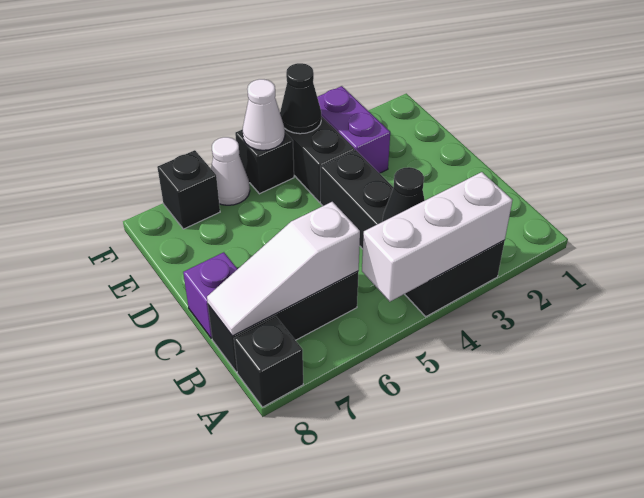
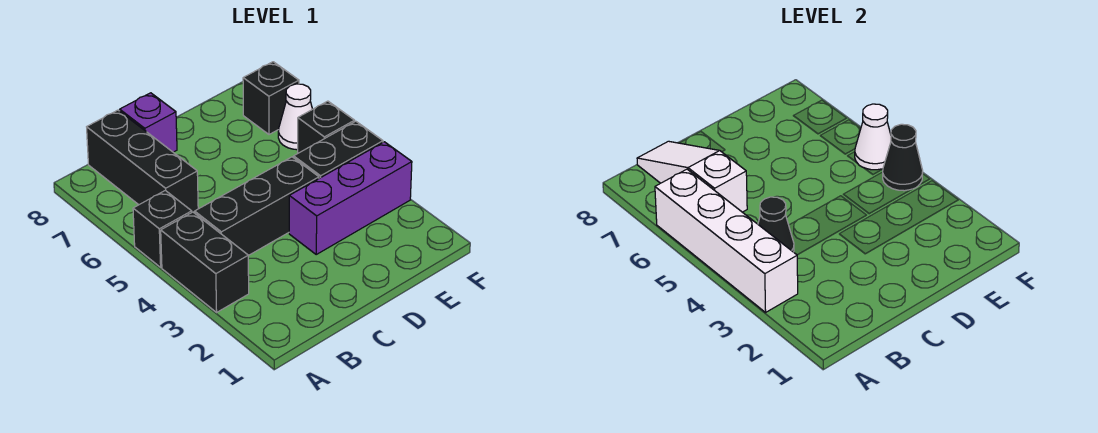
white brick A3:A5 level 2 -> white brick A3:A6 level 2
black brick A8 level 1 -> black brick A5 level 1
purple brick E3:F3 level 1 -> purple brick D3:F3 level 1

